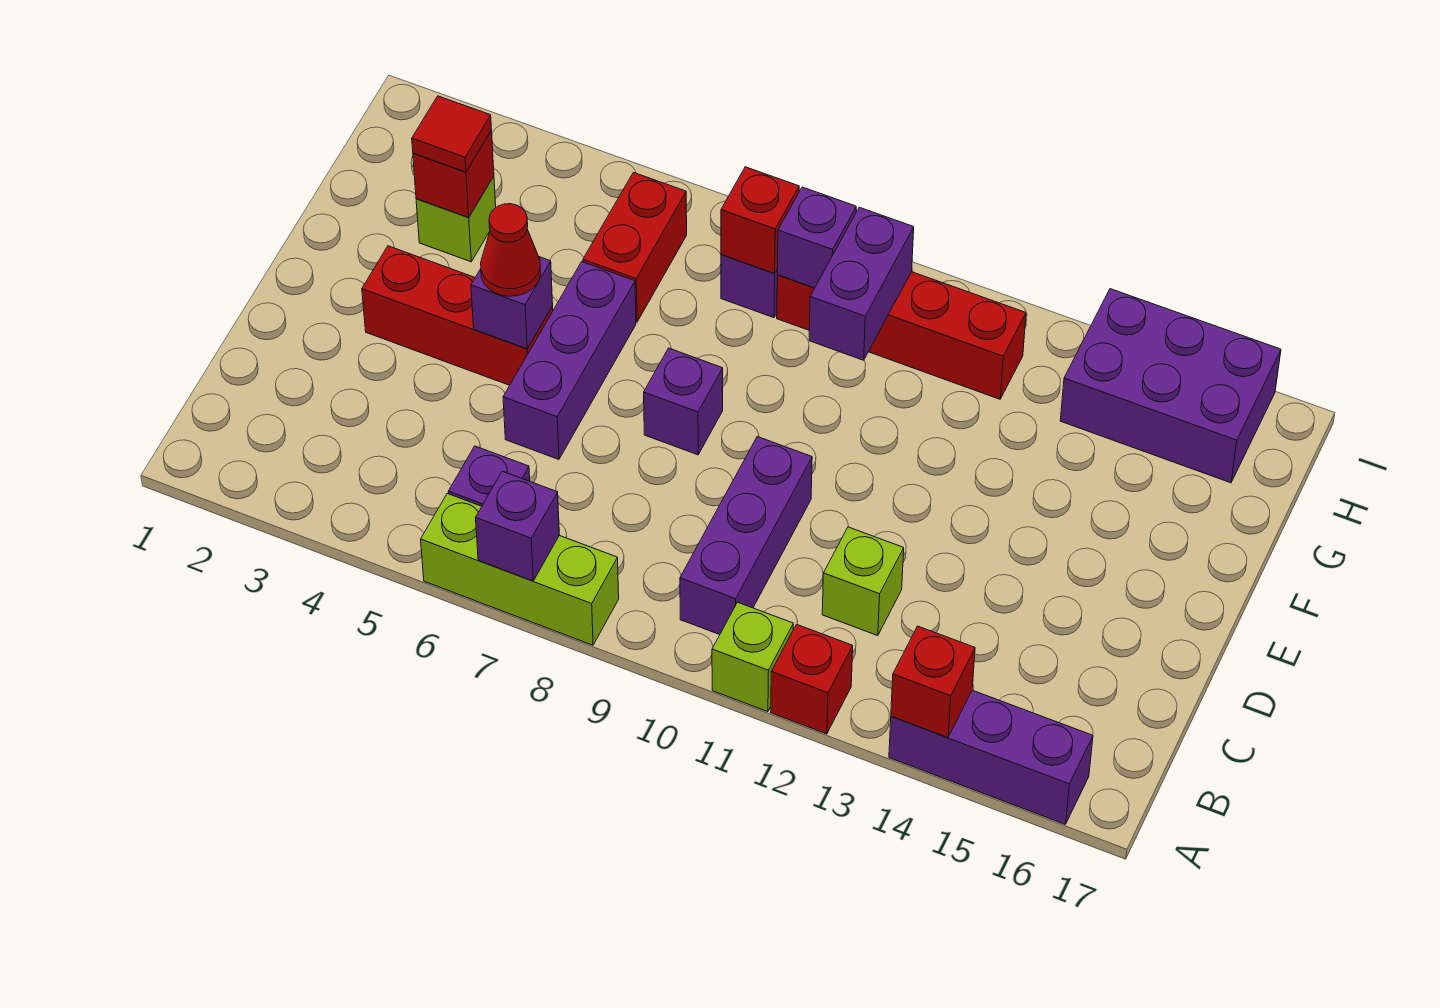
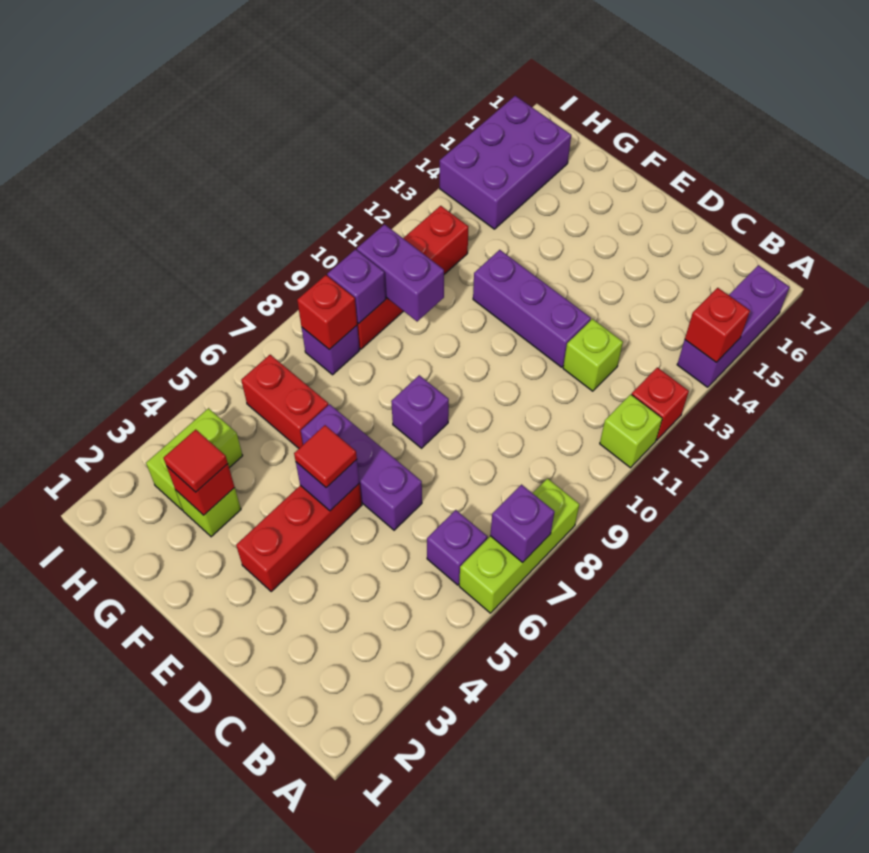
purple brick B10:D10 level 1 -> purple brick D12:F12 level 1
red cone E5 level 3 -> red tile E5 level 3
none -> lime brick H3:H4 level 1

